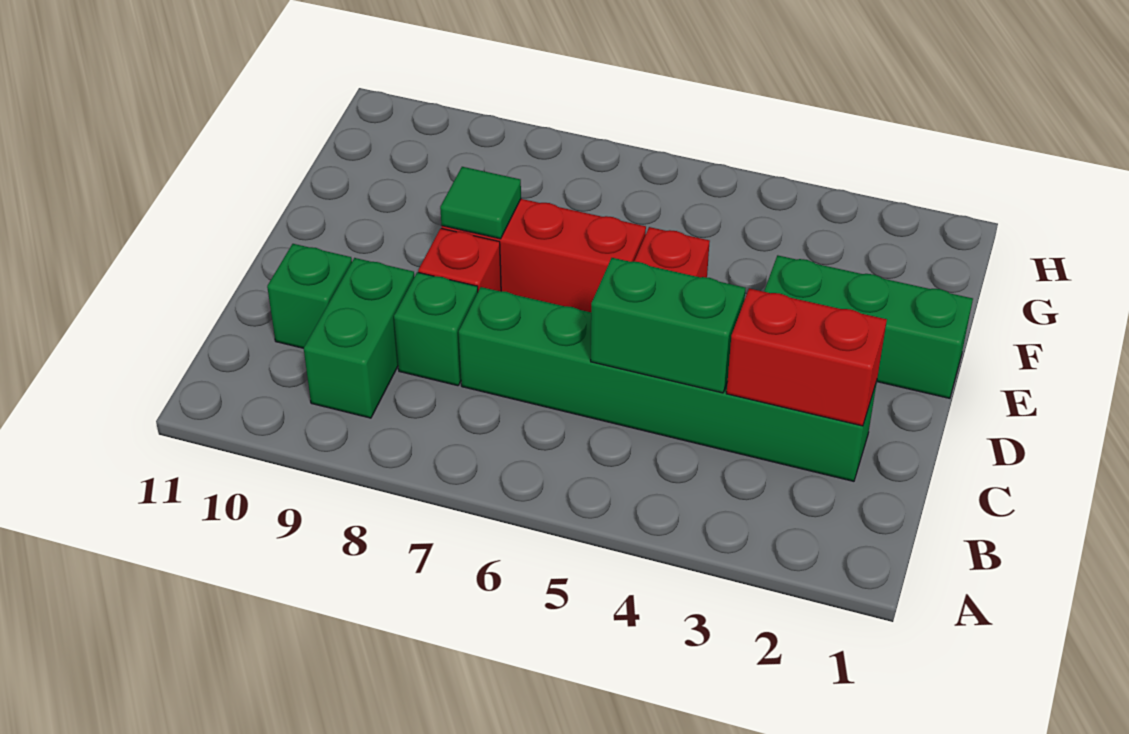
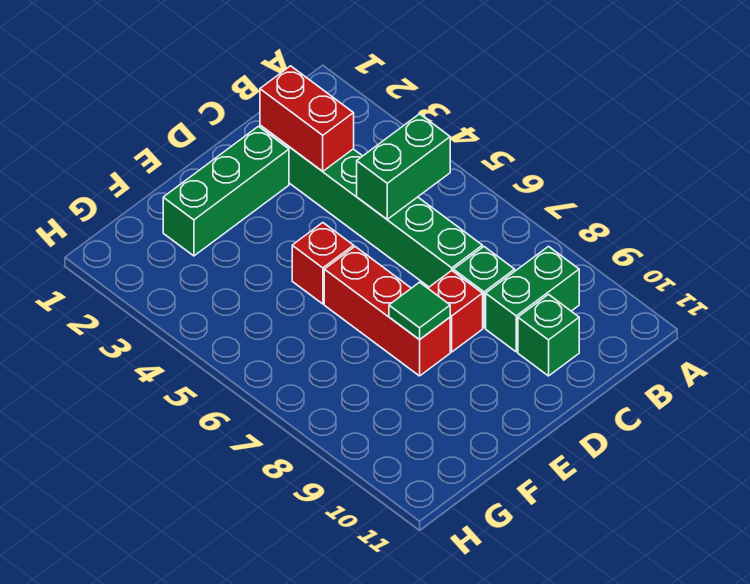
green brick C4:C5 level 2 -> green brick B5:C5 level 2
green brick E1:E3 level 1 -> green brick D2:F2 level 1

